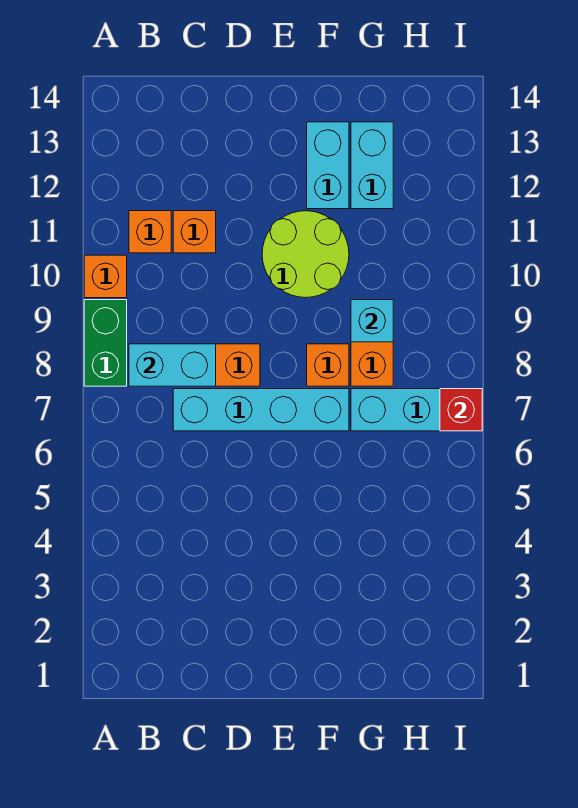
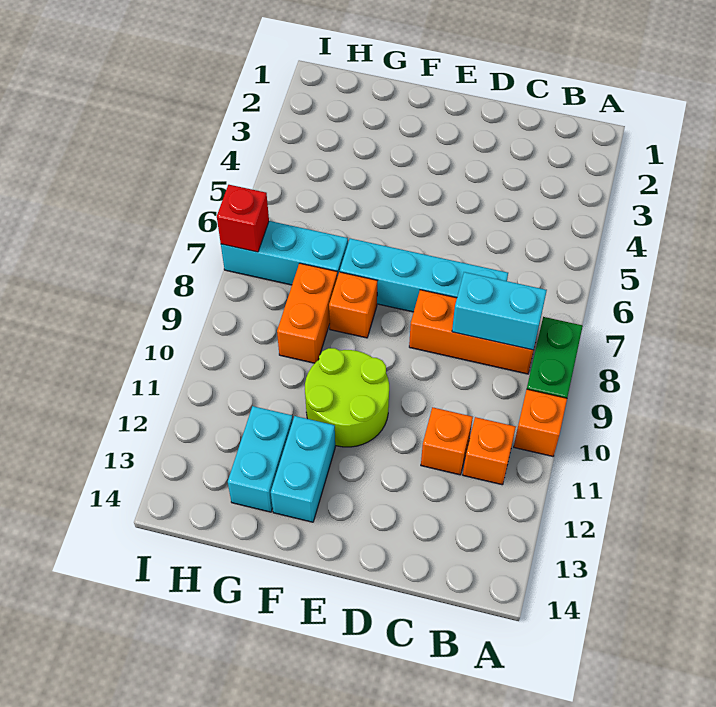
cyan brick G9 level 2 -> none

